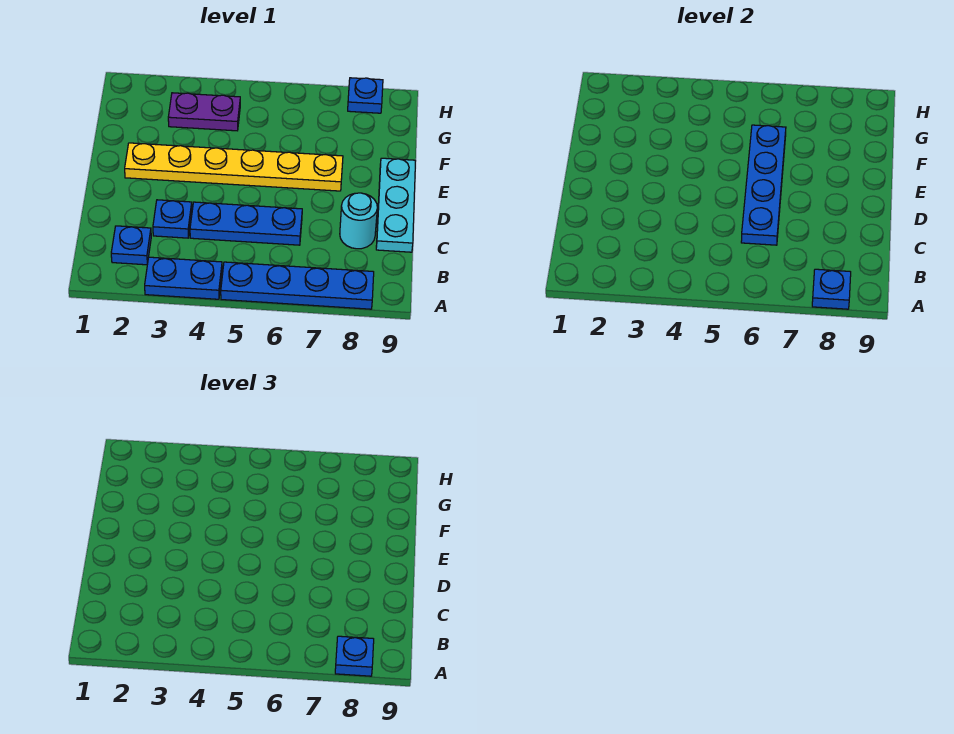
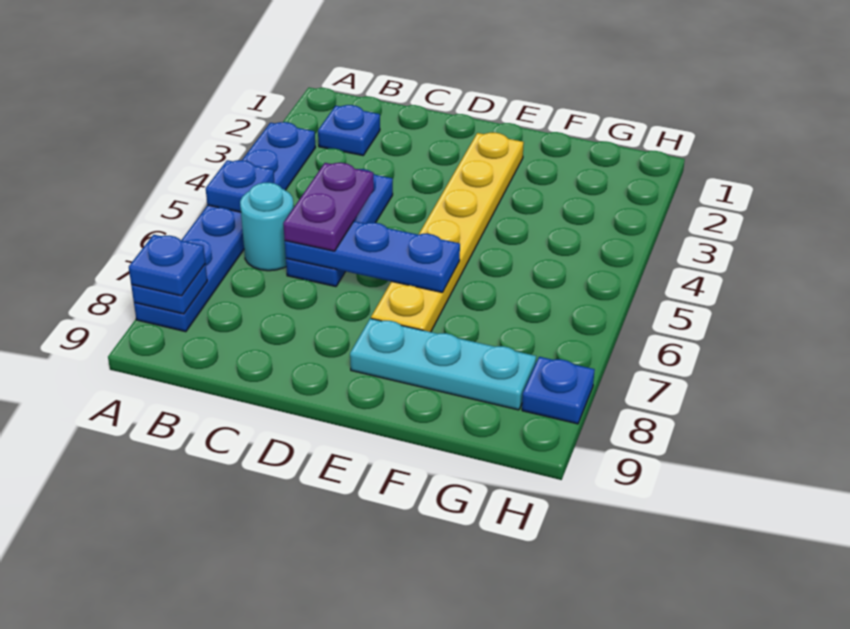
blue plate C3 level 1 -> blue plate A5 level 2
blue plate C6:F6 level 2 -> blue plate C6:E6 level 2
cyan round brick C8 level 1 -> cyan round brick B6 level 1
cyan plate C9:E9 level 1 -> cyan plate E8:G8 level 1
purple plate G3:G4 level 1 -> purple plate C5:C6 level 3

